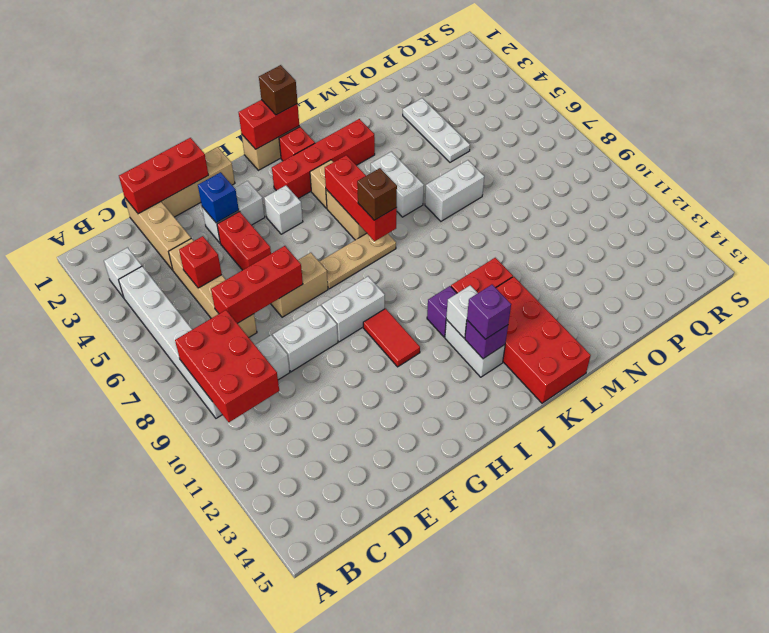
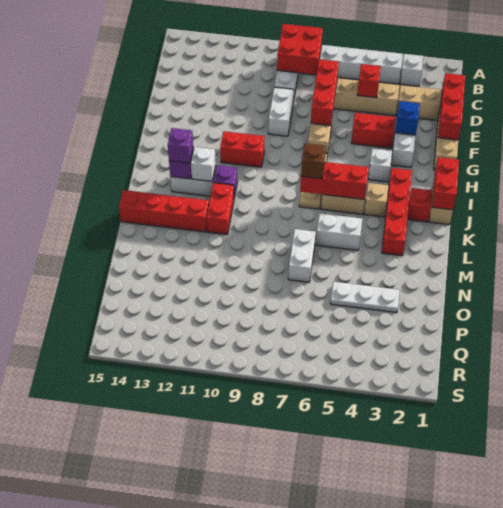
red brick B8:C10 level 2 -> red brick B8:C9 level 2
white brick G9:H9 level 1 -> none
red tile H10:H11 level 1 -> red brick H10:H11 level 1
brown brick J1 level 3 -> none
red brick K12:L15 level 1 -> red brick L12:L15 level 1

